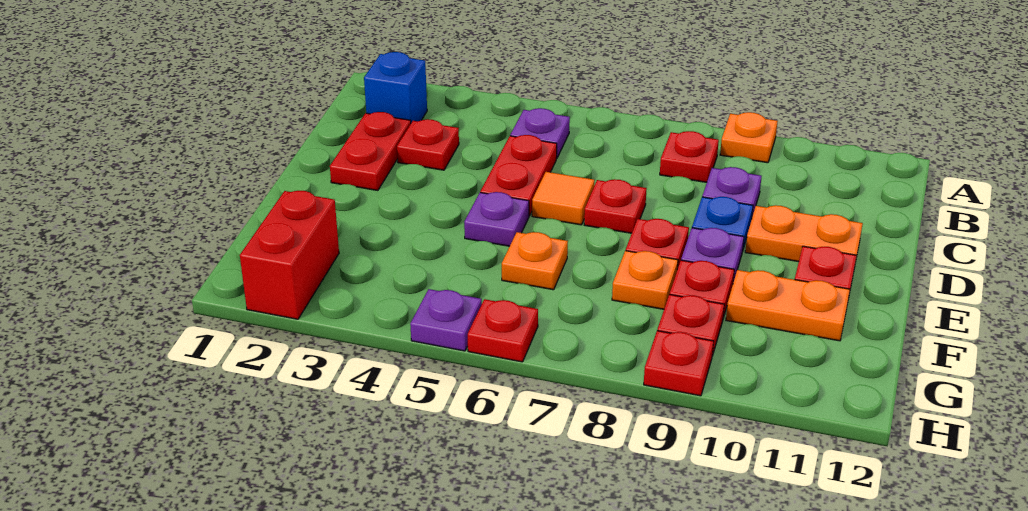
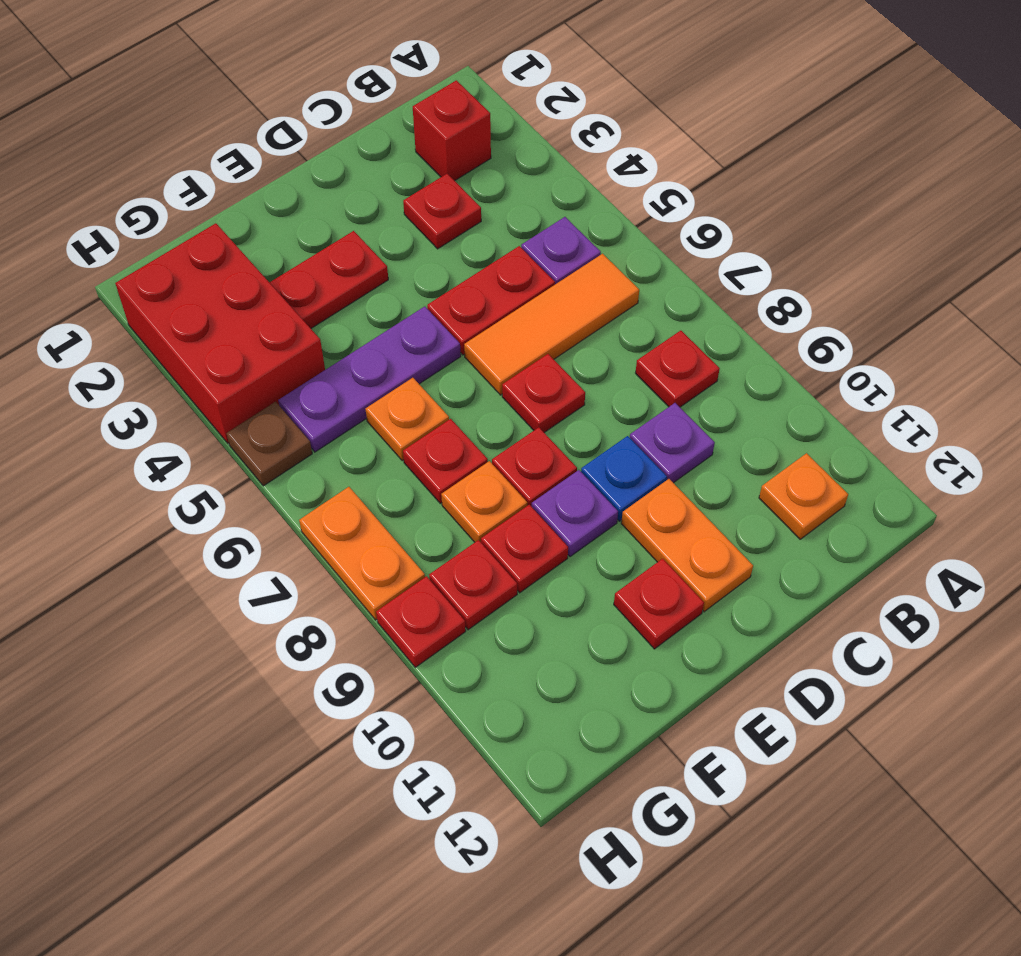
orange plate A9 level 1 -> orange plate B11 level 1
blue brick B2 level 1 -> red brick B2 level 1
red plate C2:D2 level 1 -> red plate E3:F3 level 1
orange tile D6 level 1 -> orange tile B6:D6 level 1
purple plate E5 level 1 -> purple plate E5:G5 level 1
orange plate F10:F11 level 1 -> orange plate H7:H8 level 1
red brick G2:H2 level 1 -> red brick G2:H4 level 1
purple plate H5 level 1 -> brown plate H5 level 1
red plate H6 level 1 -> red plate F7 level 1

